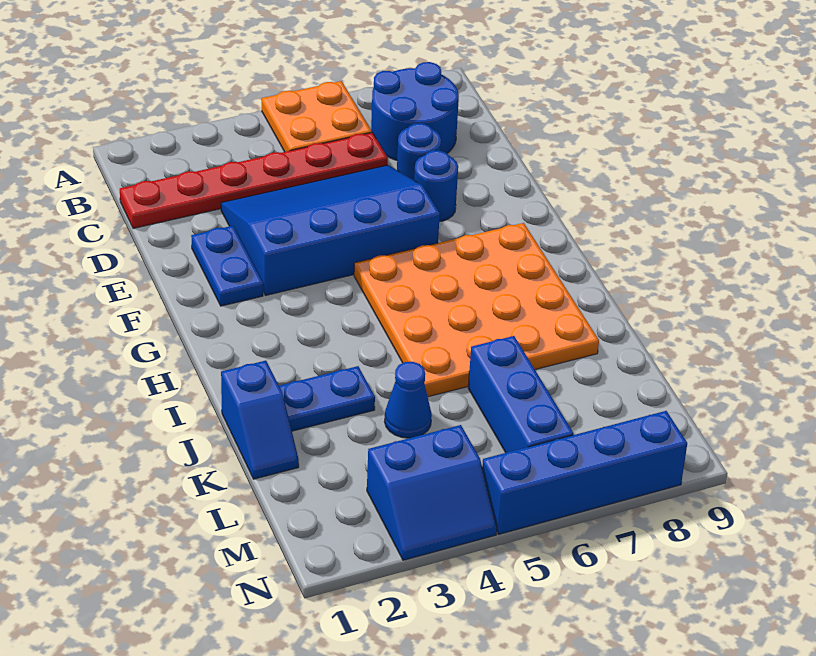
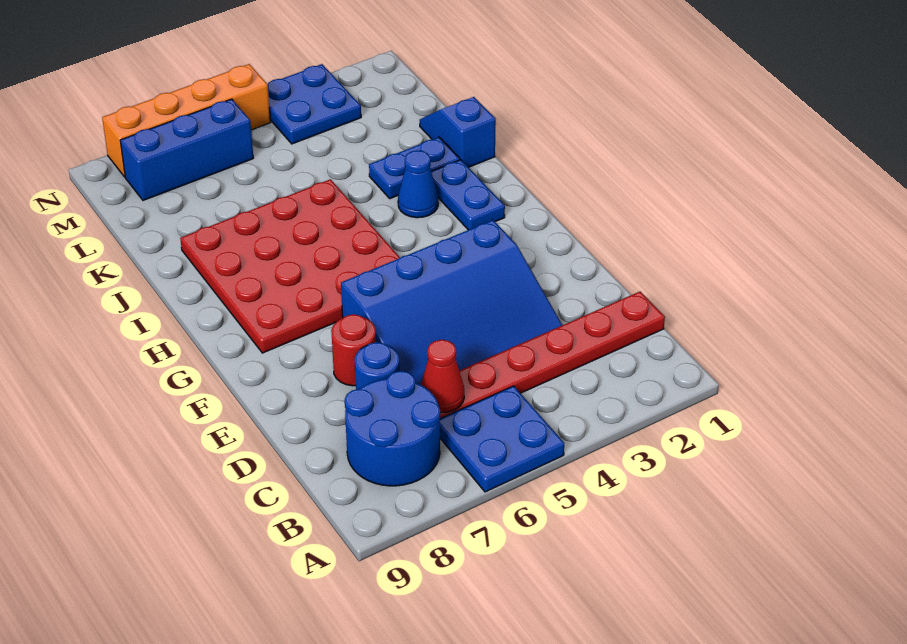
orange plate A5:B6 level 1 -> blue plate A5:B6 level 1
none -> red cone C6 level 2
blue plate E2:F2 level 1 -> blue plate H2:I2 level 1
blue round brick E7 level 1 -> red round brick E7 level 1
orange plate G5:J8 level 1 -> red plate G5:J8 level 1
blue cone K4 level 1 -> blue cone I3 level 1
blue brick K6:M6 level 1 -> blue brick M6:M8 level 1
blue slope M3:N4 level 1 top M -> blue plate M3:N4 level 1
blue brick N5:N8 level 1 -> orange brick N5:N8 level 1

